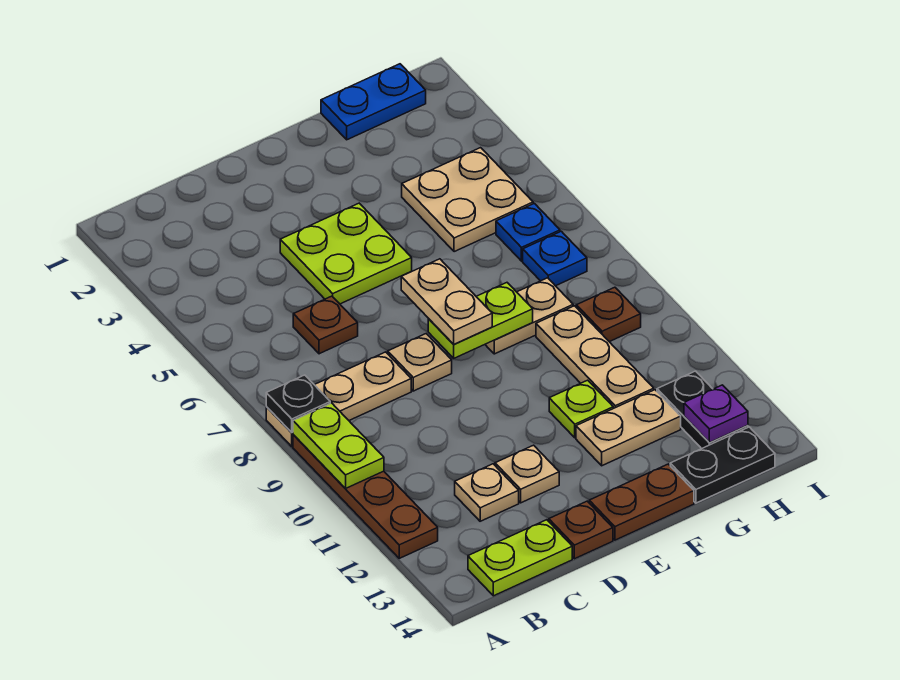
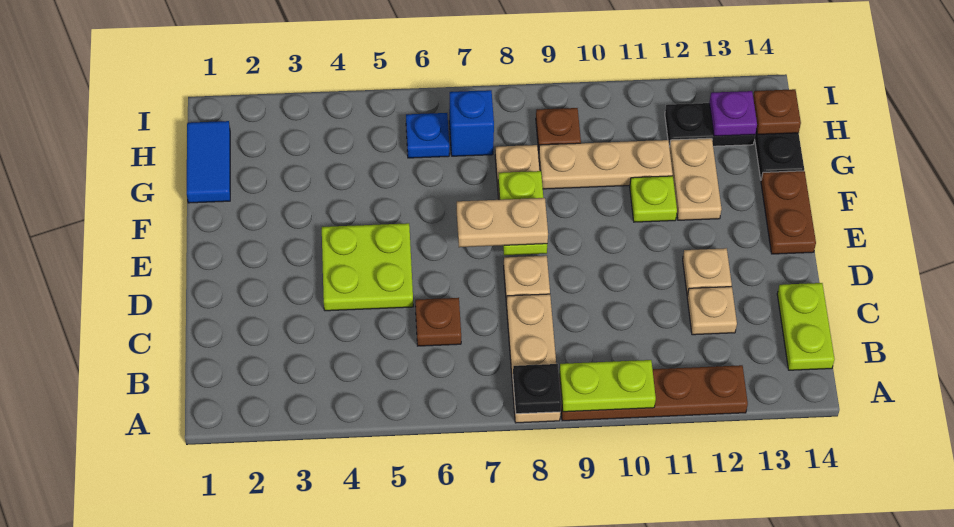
brown plate D14 level 1 -> brown plate H14 level 2
blue plate G1:H1 level 1 -> blue tile G1:H1 level 1
tan plate G4:H5 level 1 -> none
blue plate H7 level 1 -> blue brick H7 level 1

